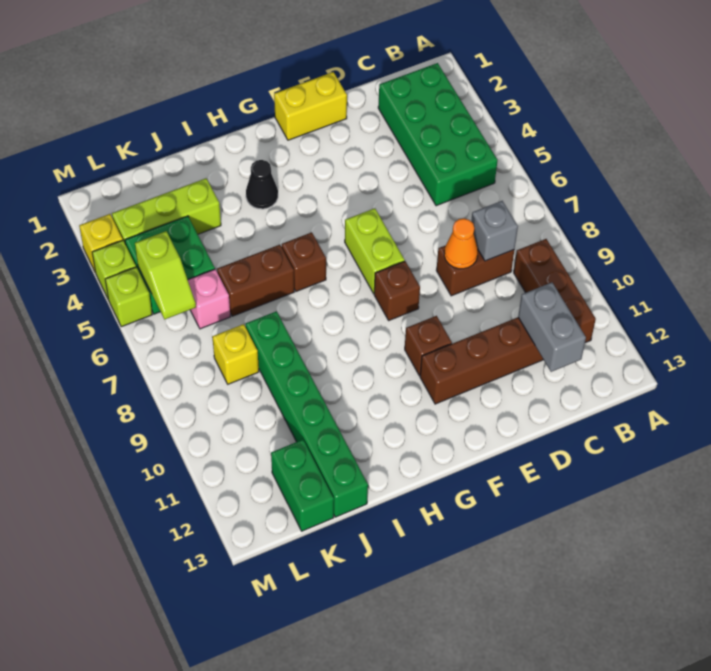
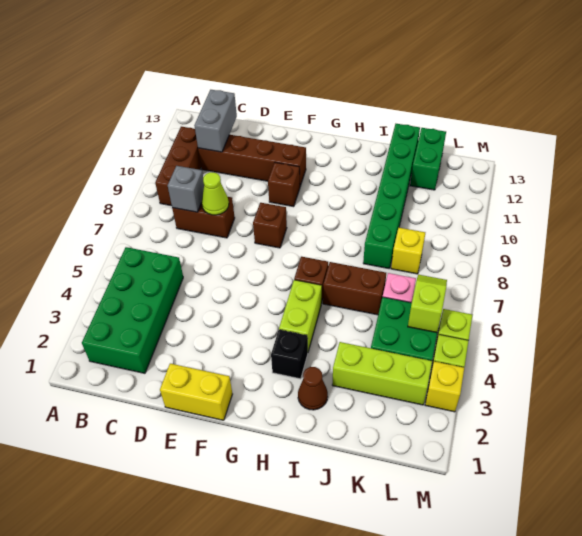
orange cone D8 level 2 -> lime cone D8 level 2
lime brick F6:F7 level 1 -> lime brick H4:H5 level 1
black cone H3 level 1 -> black brick H3 level 1
none -> brown cone I2 level 1

